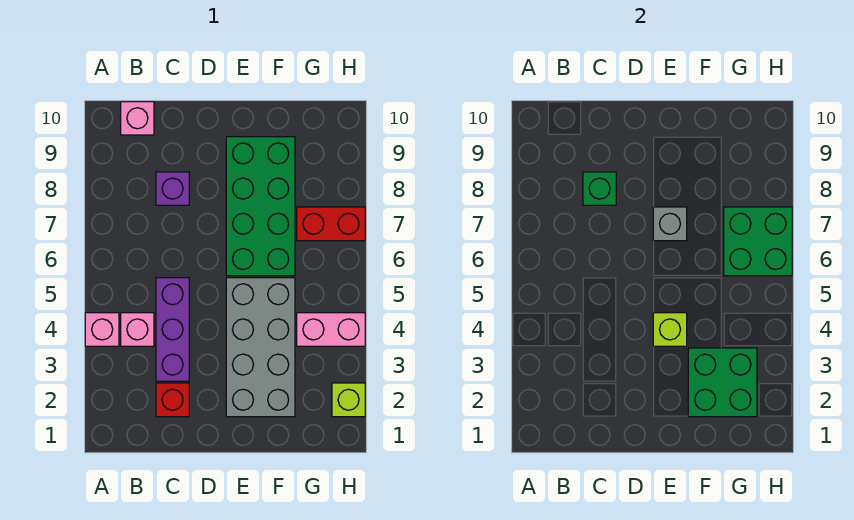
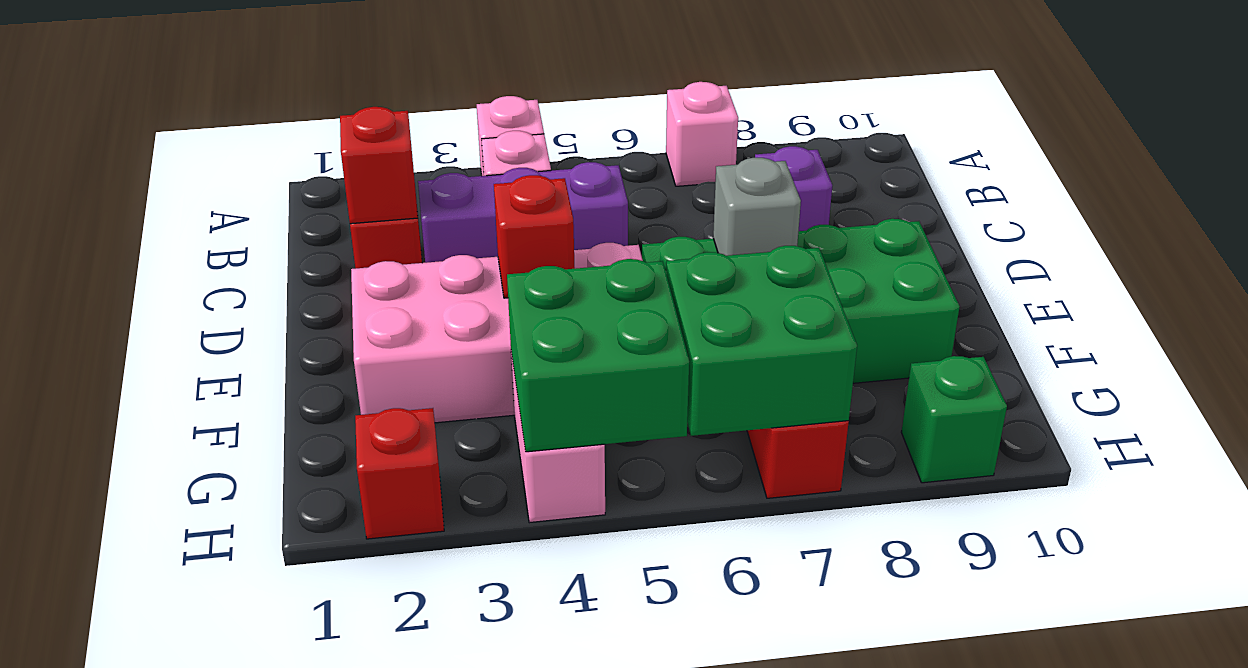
pink brick B10 level 1 -> pink brick A7 level 1
none -> red brick C2 level 2
green brick C8 level 2 -> green brick H9 level 1
grey brick E2:F5 level 1 -> pink brick E2:F5 level 1
lime brick E4 level 2 -> red brick E4 level 2
green brick F2:G3 level 2 -> green brick G4:H5 level 2
lime brick H2 level 1 -> red brick H2 level 1

